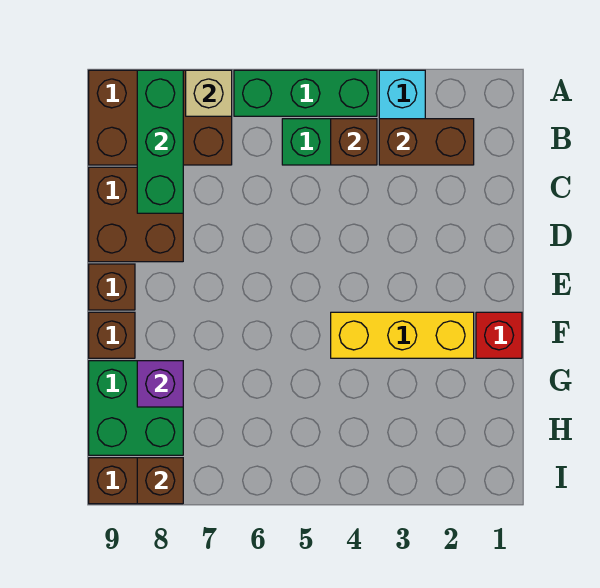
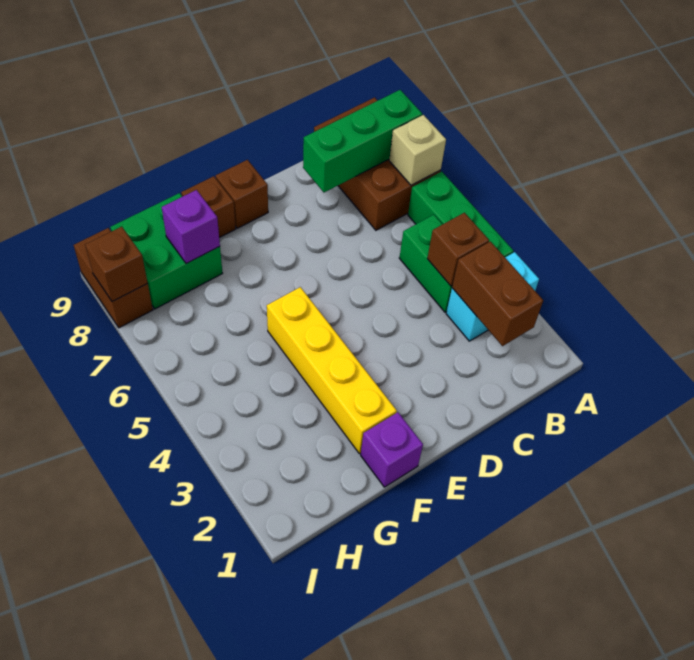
brown brick C8:D9 level 1 -> none
red brick F1 level 1 -> purple brick F1 level 1
yellow brick F2:F4 level 1 -> yellow brick F2:F5 level 1

